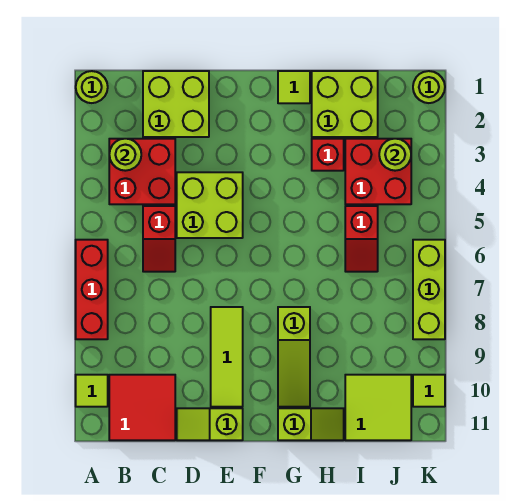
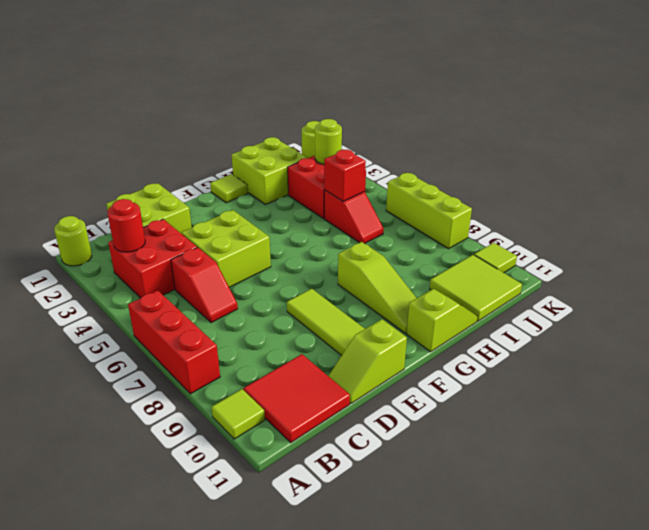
lime round brick B3 level 2 -> red round brick B3 level 2
red brick H3 level 1 -> red brick I5 level 2

